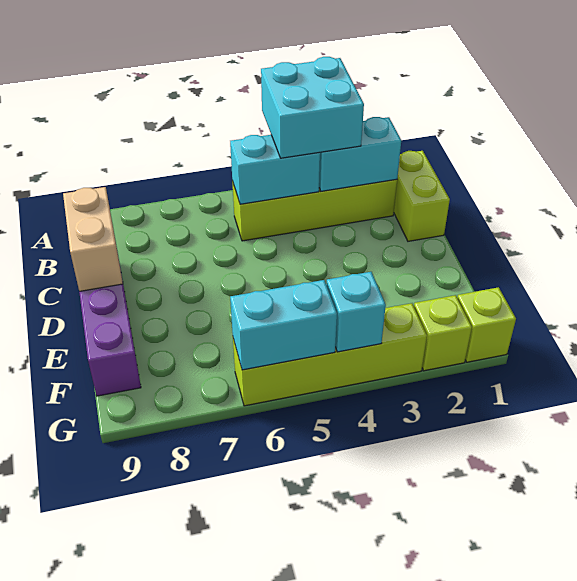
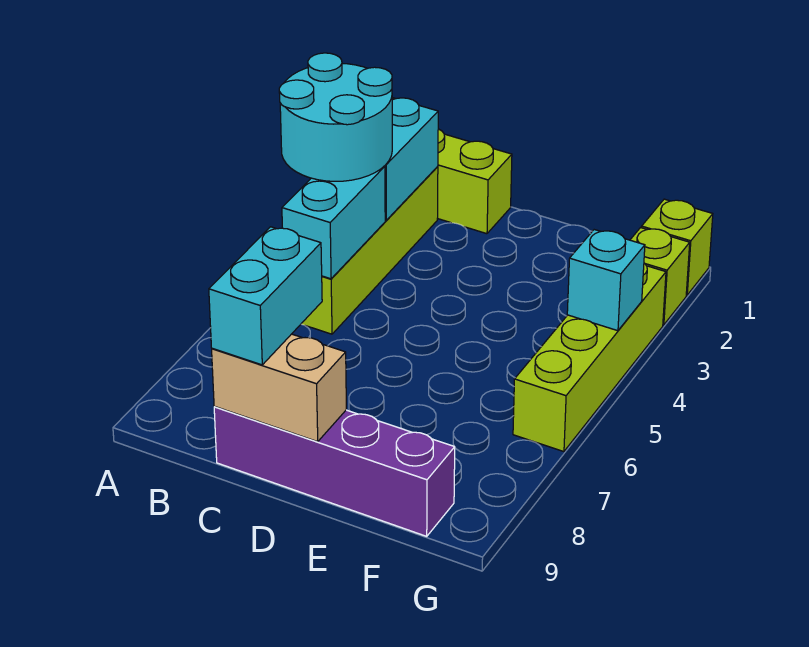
cyan brick A3:B4 level 3 -> cyan round brick A3:B4 level 3
cyan brick G5:G6 level 2 -> cyan brick C8:C9 level 3

